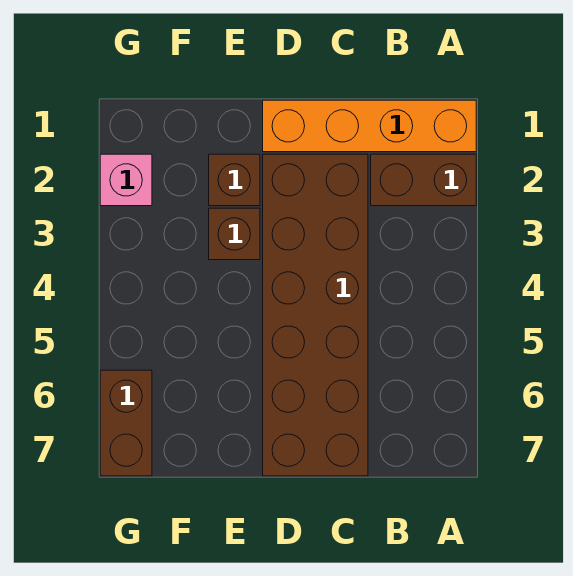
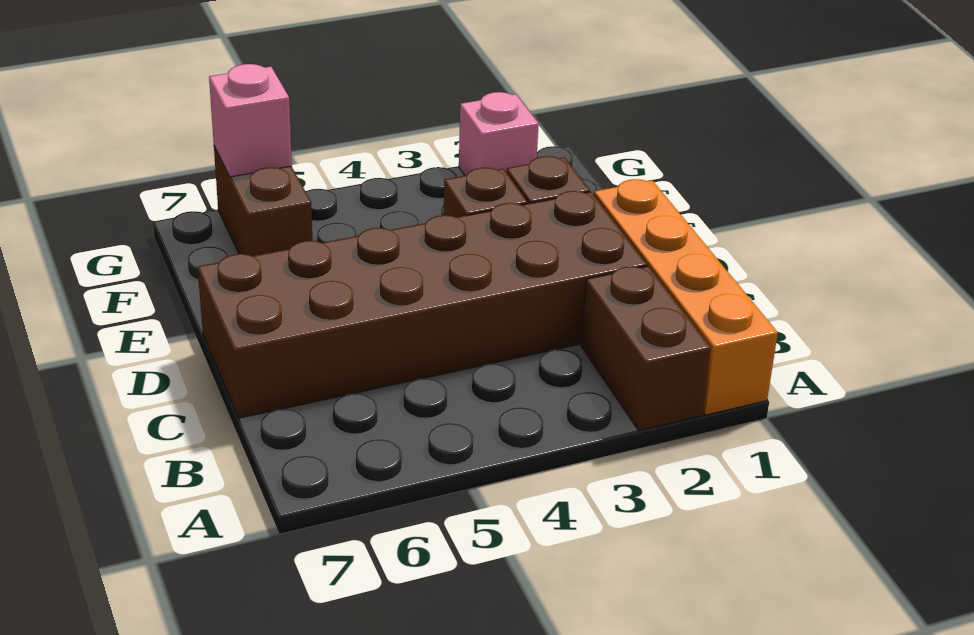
brown brick G6:G7 level 1 -> brown brick F6:G6 level 1
none -> pink brick G6 level 2

